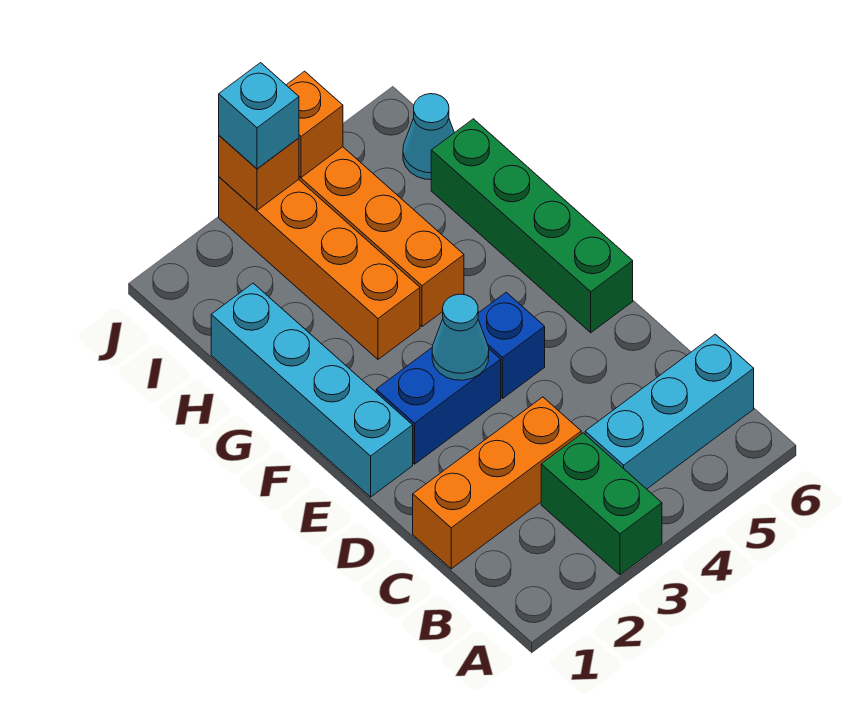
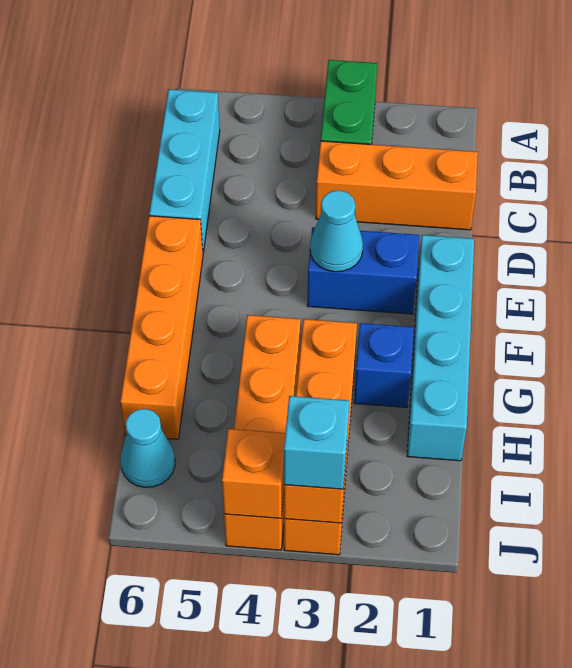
cyan brick B4:B6 level 1 -> cyan brick B6:D6 level 1
blue brick E4 level 1 -> blue brick G2 level 1
green brick E6:H6 level 1 -> orange brick E6:H6 level 1

